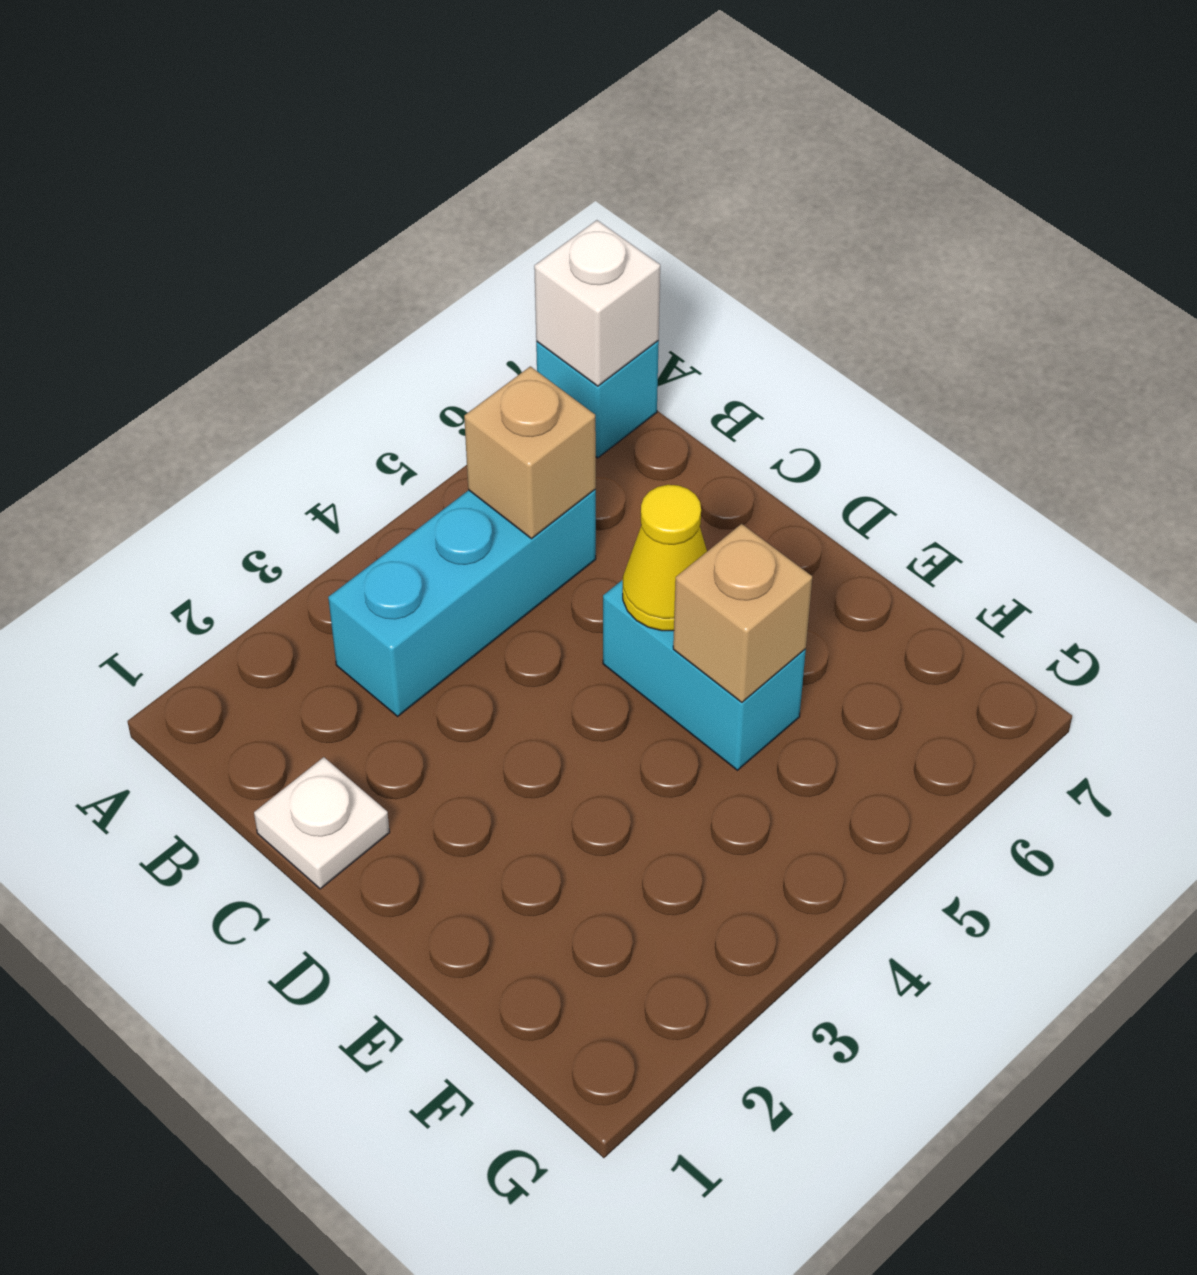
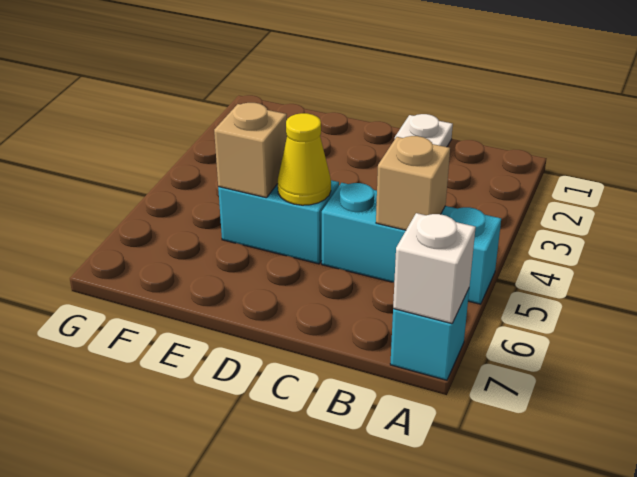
cyan brick B3:B5 level 1 -> cyan brick A5:C5 level 1

